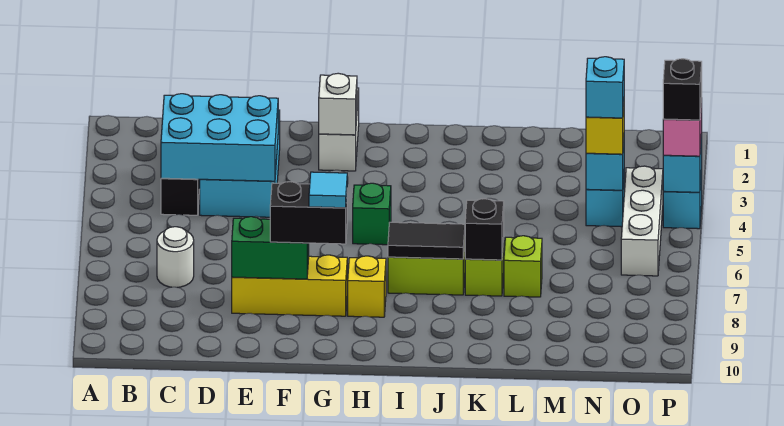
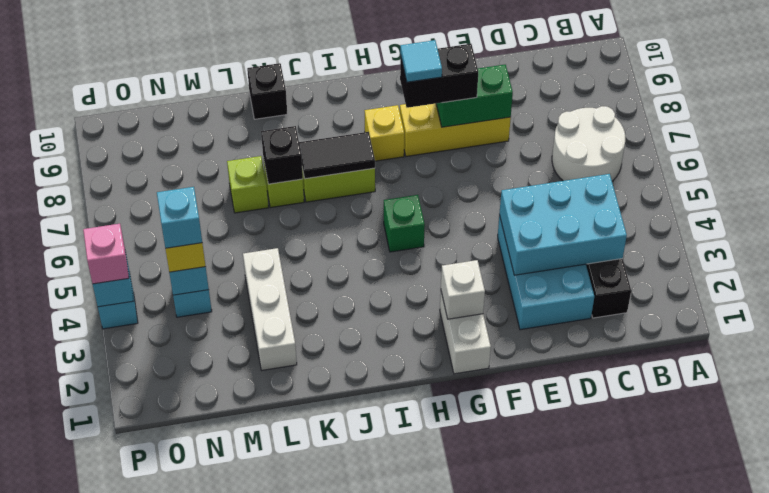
white round brick C7 level 1 -> white round brick B6:C7 level 1
white brick O4:O6 level 1 -> white brick L2:L4 level 1
black brick P4 level 4 -> black brick K10 level 1

